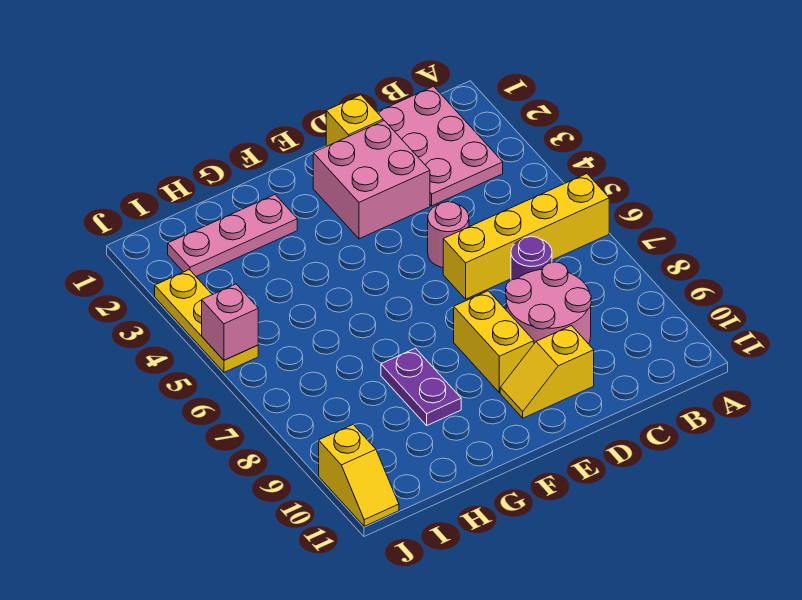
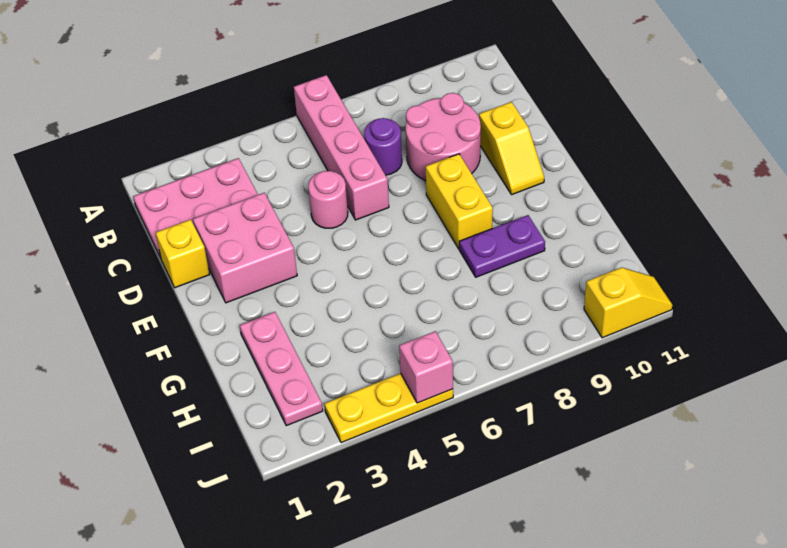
yellow brick A6:D6 level 1 -> pink brick A6:D6 level 1
yellow brick E8:E9 level 1 -> yellow brick E8:F8 level 1

